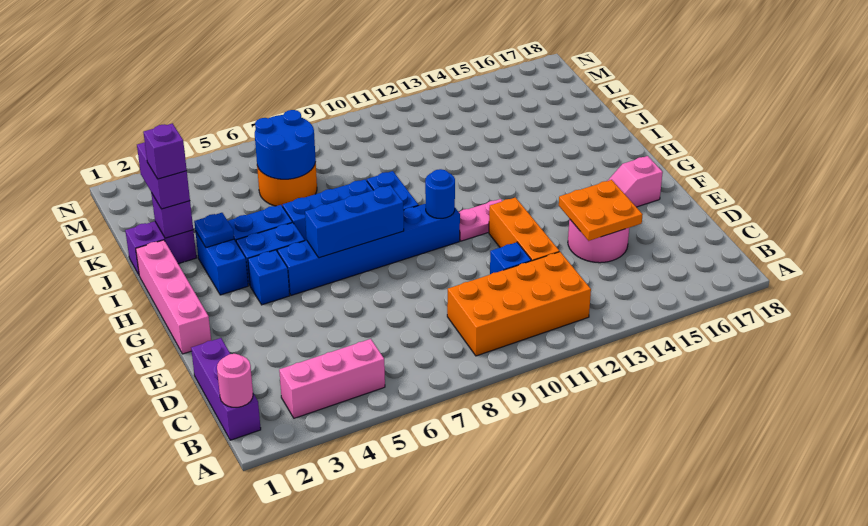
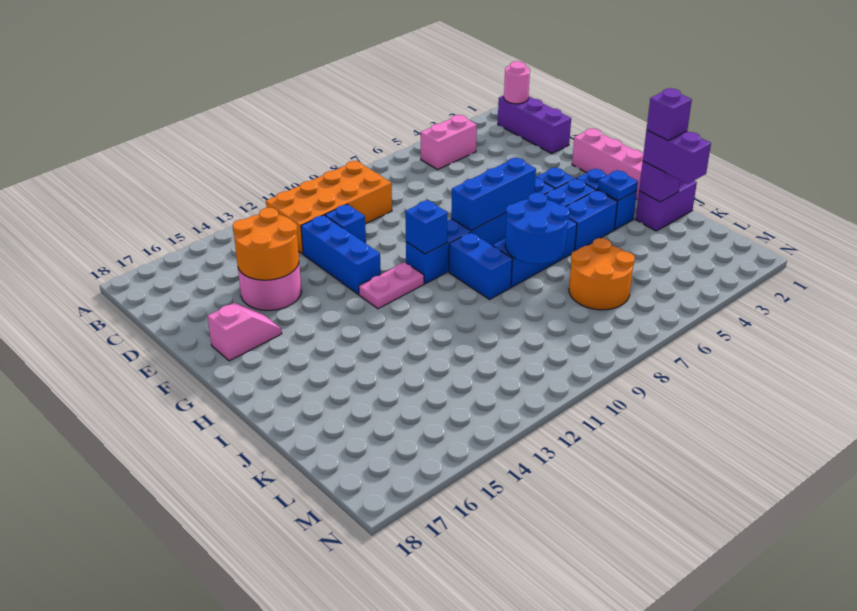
pink brick B3:B5 level 1 -> pink brick B4:B5 level 1
orange brick D12:F12 level 1 -> blue brick D12:F12 level 1
orange plate D14:E15 level 2 -> orange round brick D14:E15 level 2
blue round brick G10 level 2 -> blue brick G10 level 2
blue round brick K6:L7 level 2 -> blue round brick I7:J8 level 2

